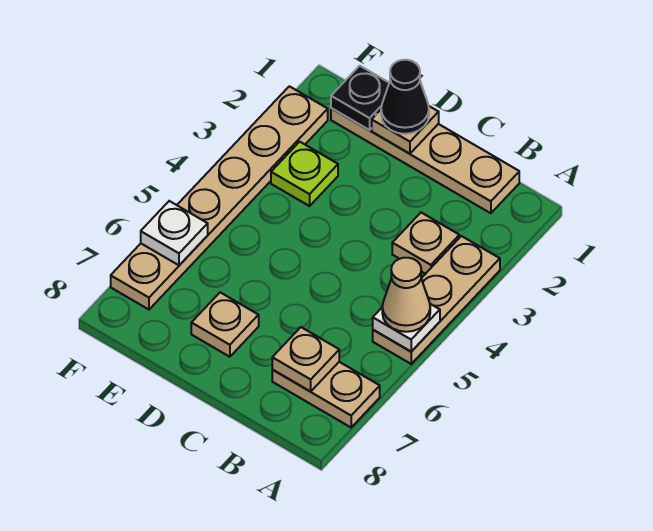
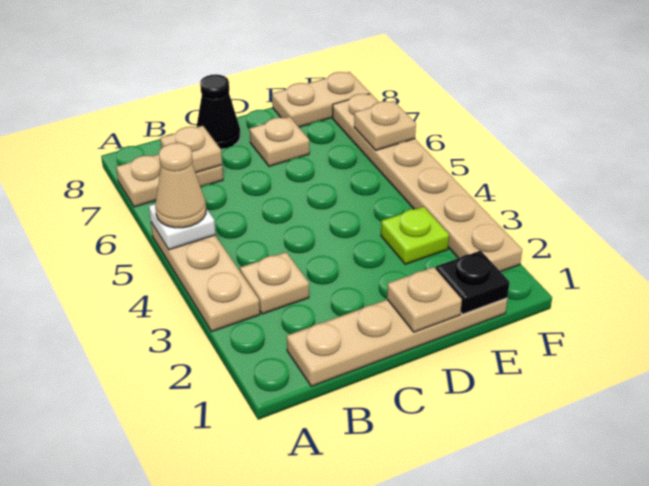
black cone D1 level 3 -> black cone C8 level 1
none -> tan plate E8:F8 level 1
white plate F6 level 2 -> tan plate F6 level 2

